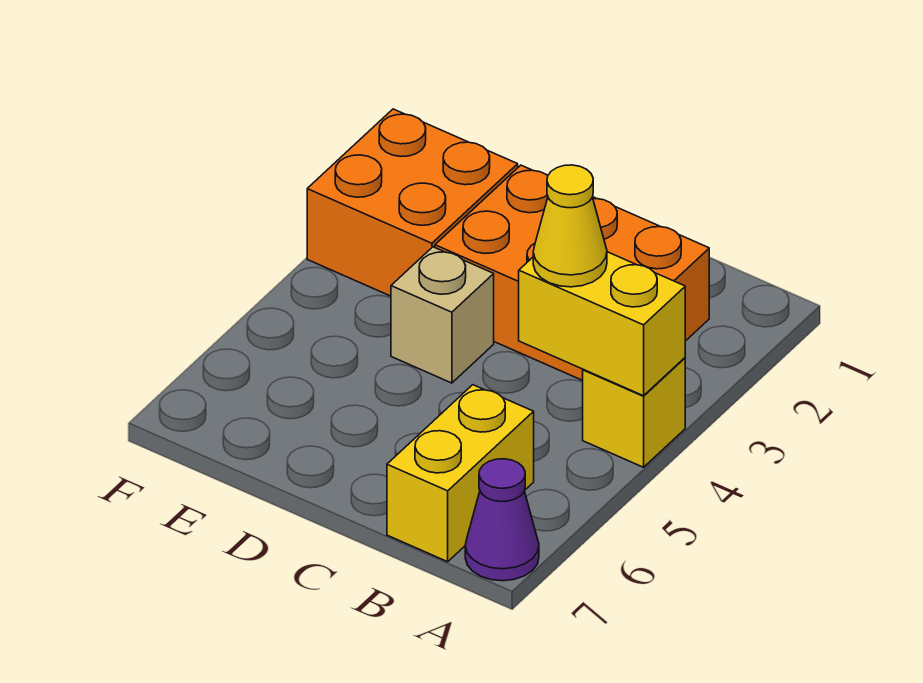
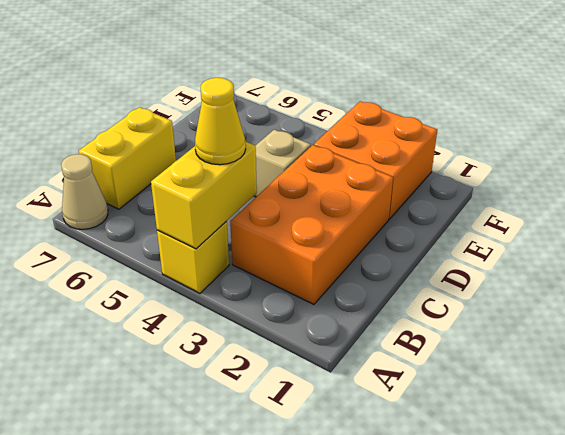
purple cone A7 level 1 -> tan cone A7 level 1
yellow brick B6:B7 level 1 -> yellow brick B7:C7 level 1

